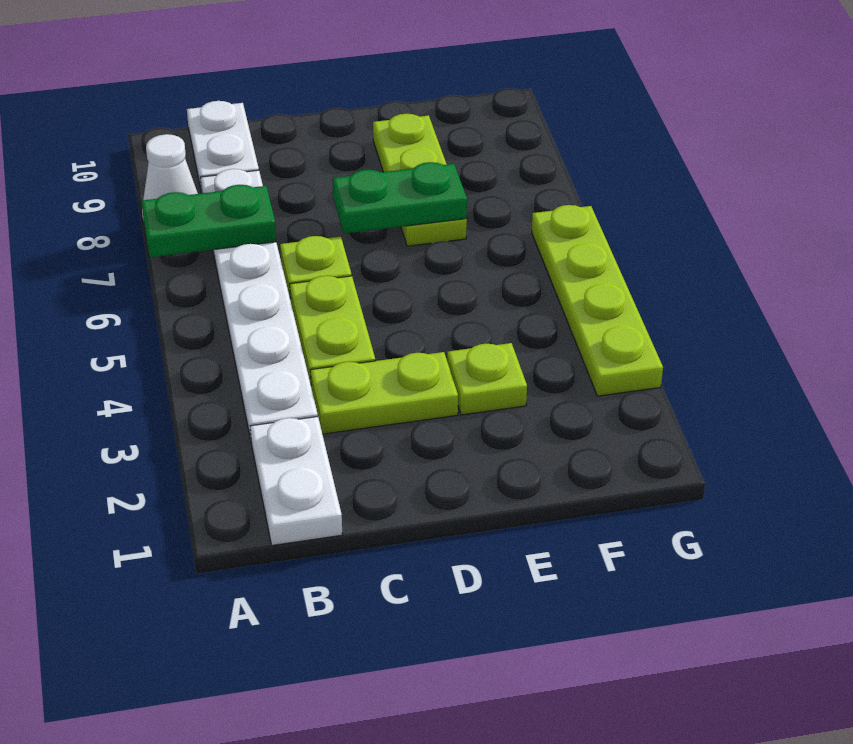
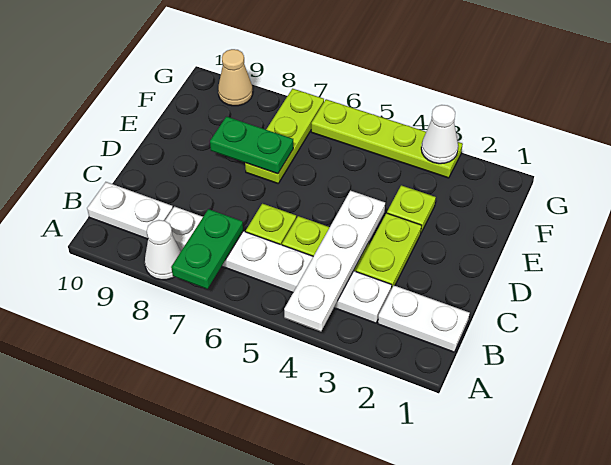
none -> white plate A4:D4 level 2
green plate D7:E7 level 2 -> green plate E7:E8 level 2
lime plate E7:E9 level 1 -> lime plate E7:G7 level 1
none -> white cone G3 level 2
none -> tan cone G9 level 1

